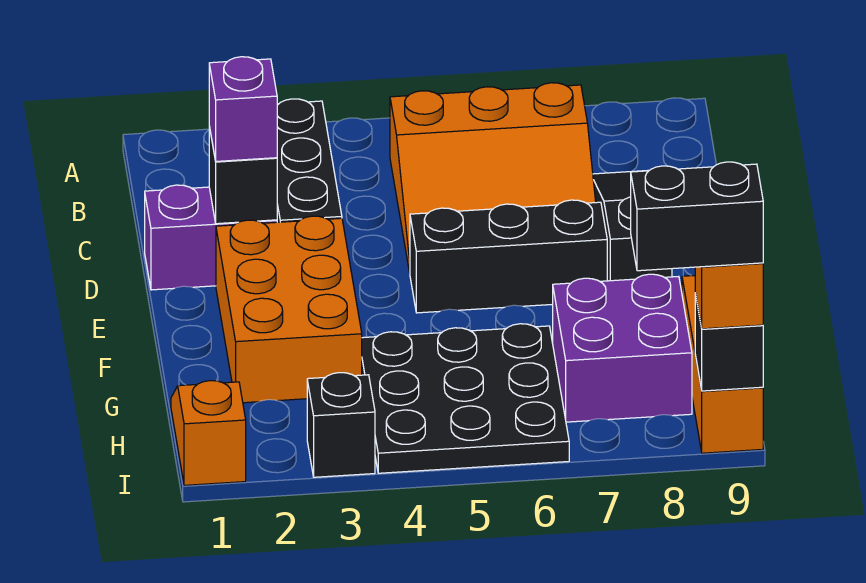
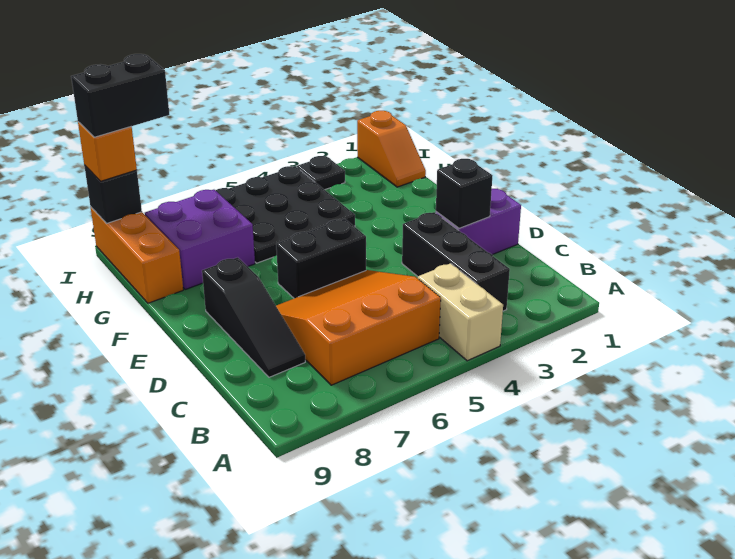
none -> tan brick A4:B4 level 1
purple brick D2 level 3 -> none
orange brick E2:G3 level 1 -> none
black brick E5:E7 level 1 -> black brick E5:E6 level 1
black brick I3 level 1 -> black plate I3 level 1

